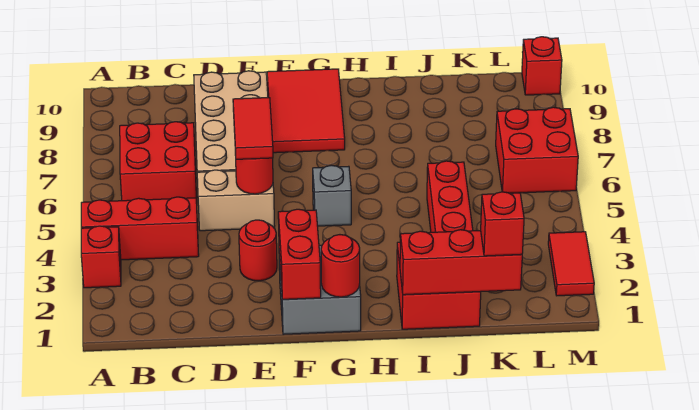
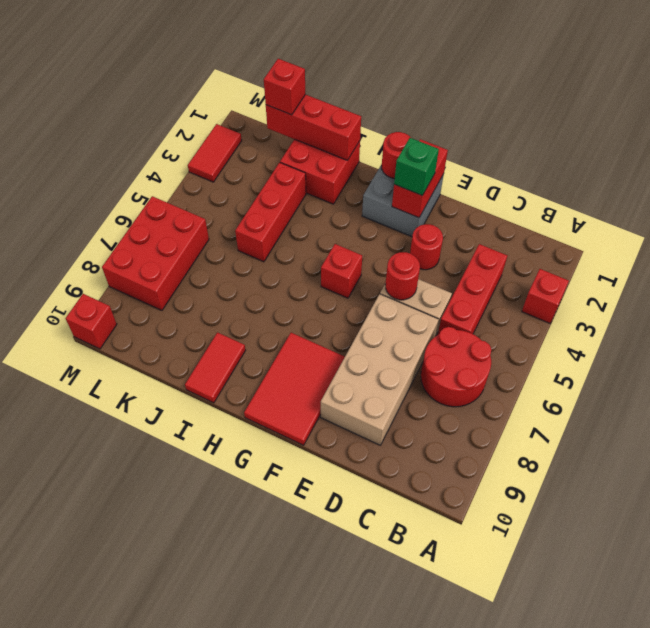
red brick A4:C4 level 1 -> red brick C3:C5 level 1
red brick B6:C7 level 1 -> red round brick B6:C7 level 1
red tile E5:E6 level 3 -> red tile I9:I10 level 1
none -> green brick F2 level 3
grey brick G5 level 1 -> red brick G5 level 1
red brick L6:M7 level 1 -> red brick L6:M8 level 1

